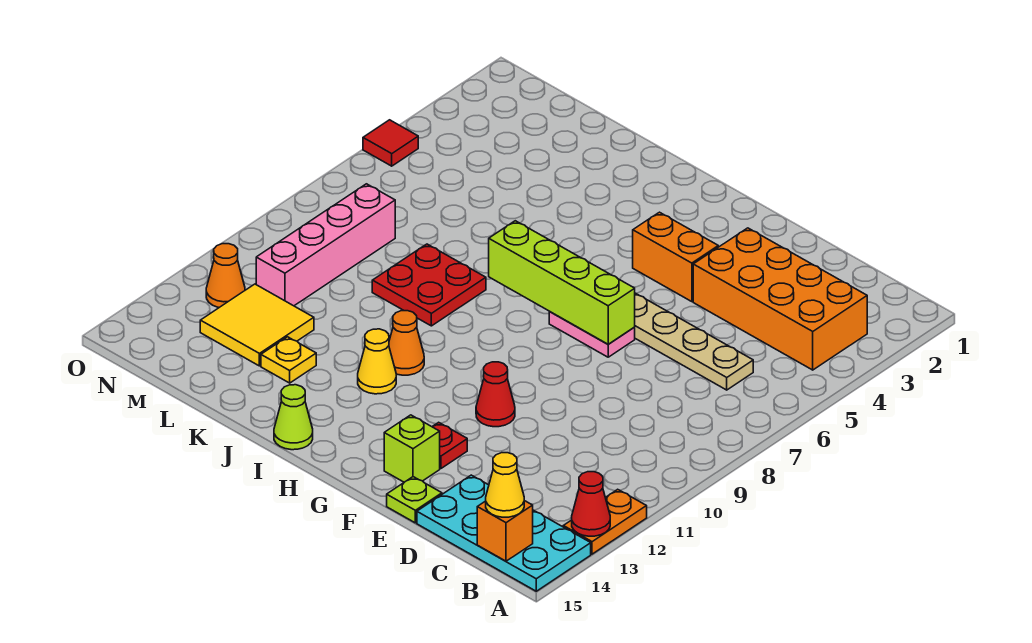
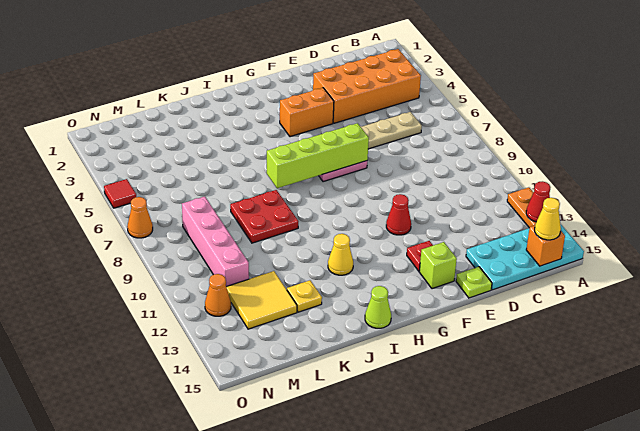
orange cone I11 level 1 -> orange cone O7 level 1

